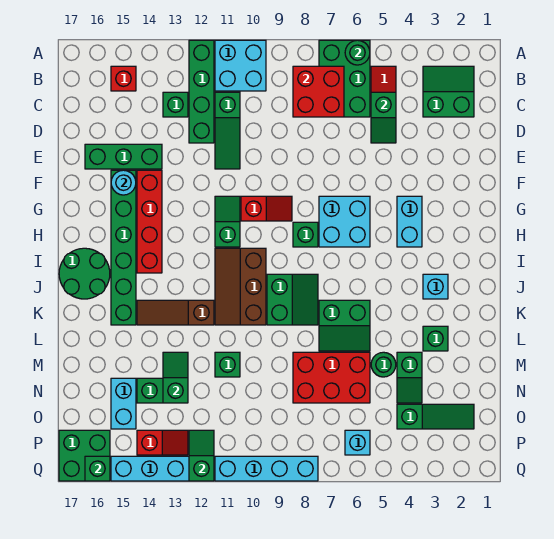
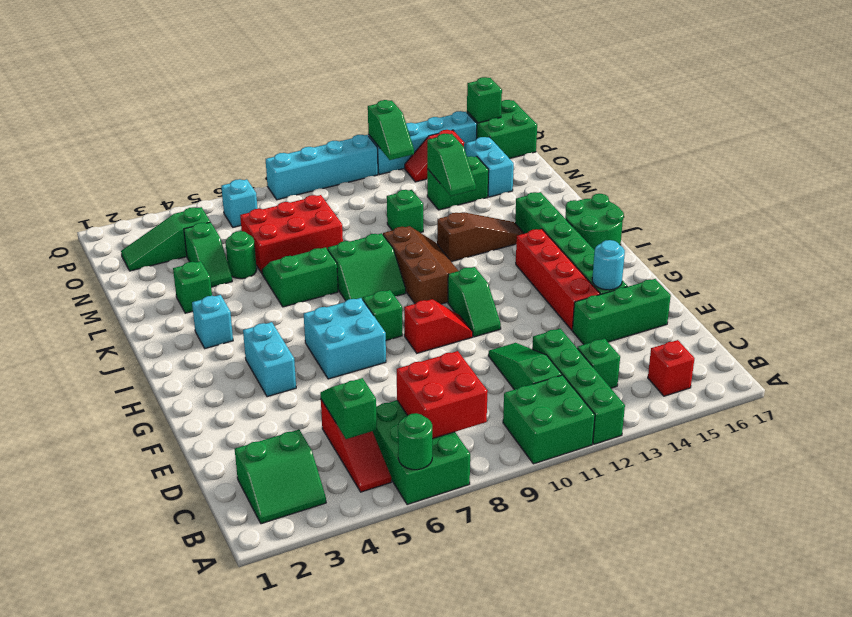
cyan brick A10:B11 level 1 -> green brick A10:B11 level 1
red slope G9:G10 level 1 top 10 -> red slope G9:G10 level 1 top 9
green slope J8:K9 level 1 top 9 -> green slope J8:K9 level 1 top K
green slope M4:N4 level 1 top M -> green slope M4:N4 level 1 top N

